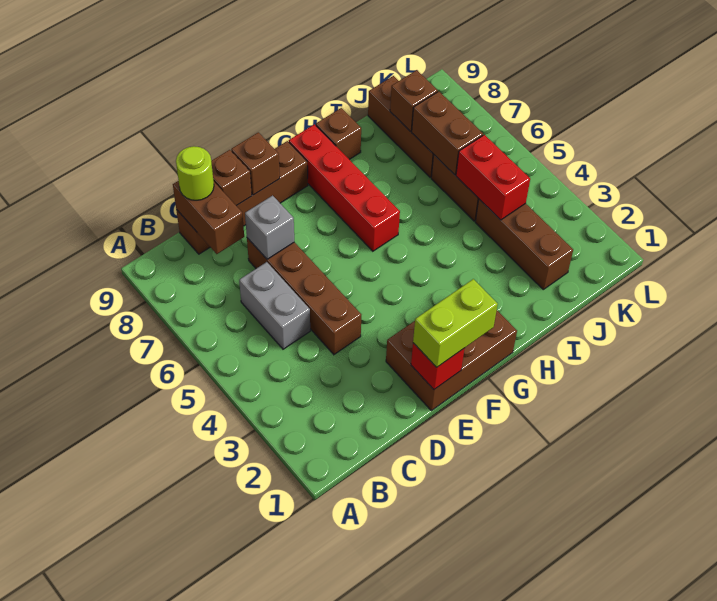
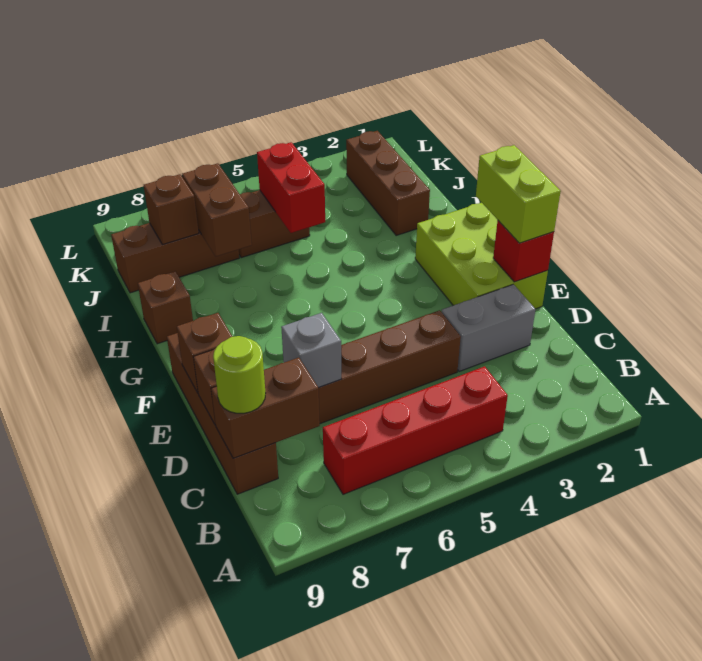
grey brick C5:C6 level 1 -> grey brick D2:D3 level 1
brown brick E1:G2 level 1 -> lime brick E1:G2 level 1
red brick G6:G9 level 1 -> red brick B4:B7 level 1
brown brick J2:J4 level 1 -> brown brick I2:K2 level 1
red brick J4:J5 level 2 -> red brick I5:J5 level 2
brown brick J6:J7 level 2 -> brown brick I7:J7 level 2

